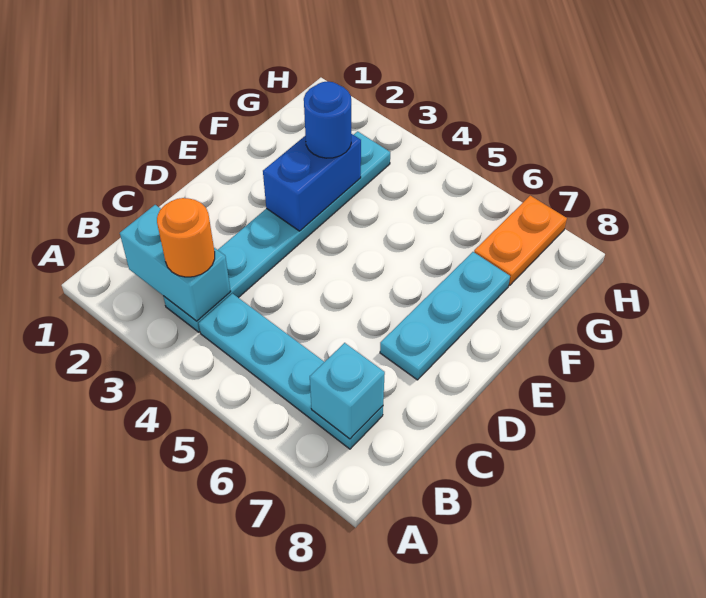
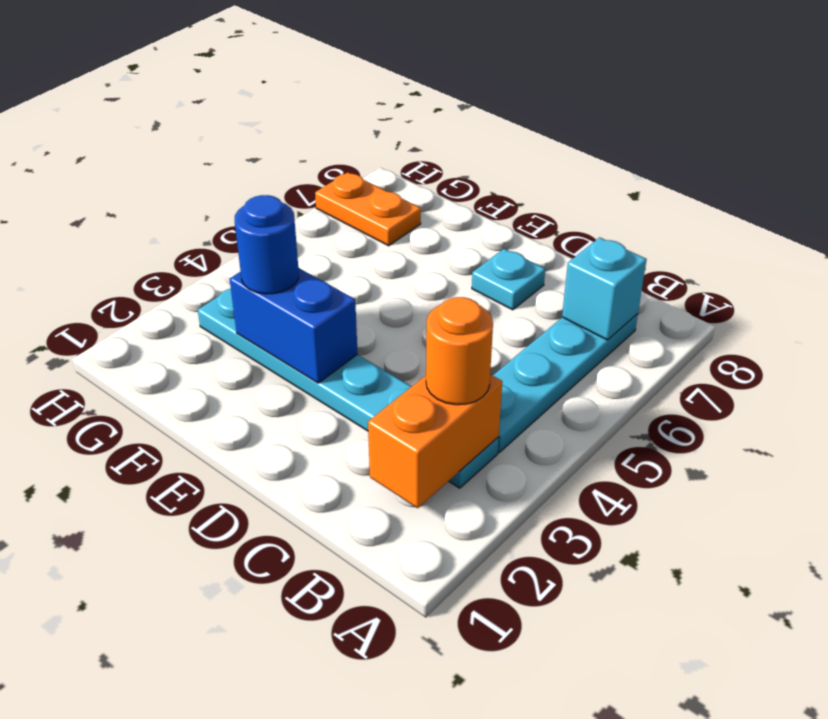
cyan brick B2:B3 level 2 -> orange brick B2:B3 level 2
cyan plate D7:F7 level 1 -> cyan plate D7 level 1

